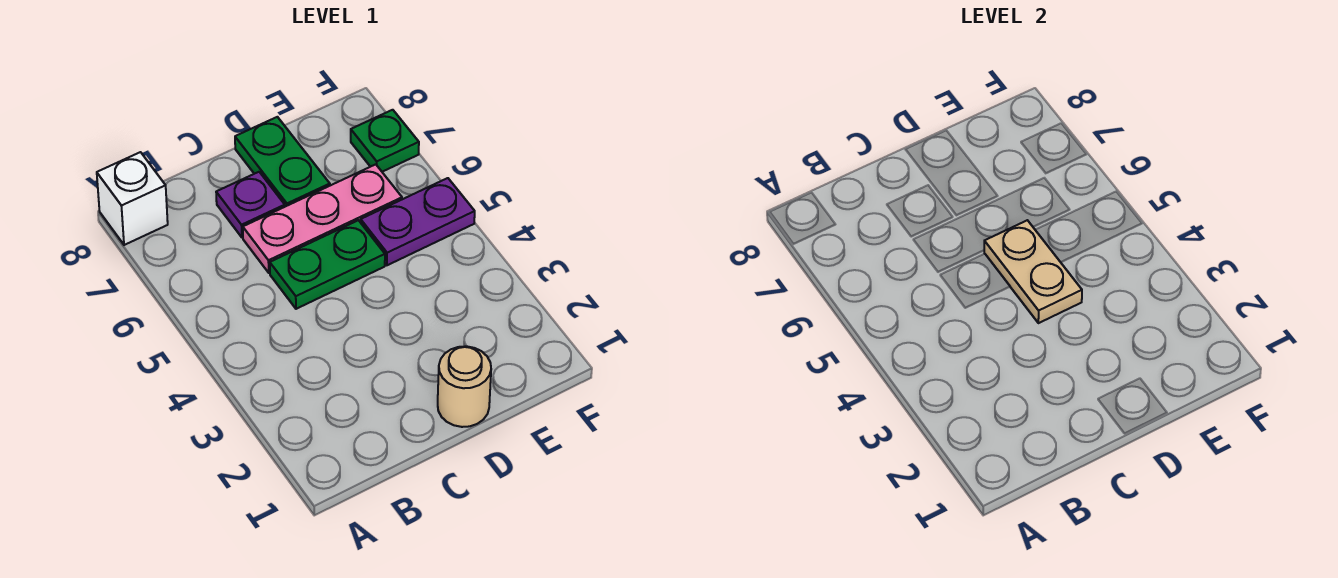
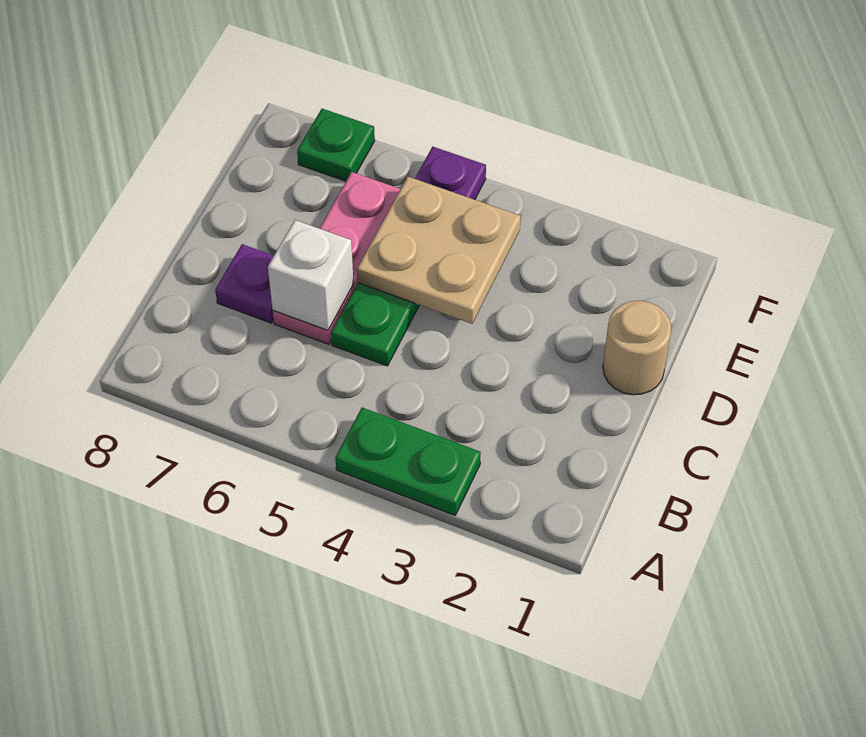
white brick A8 level 1 -> white brick C6 level 2
tan plate D4:D5 level 2 -> tan plate D4:E5 level 2
green plate D7:D8 level 1 -> green plate A3:A4 level 1

